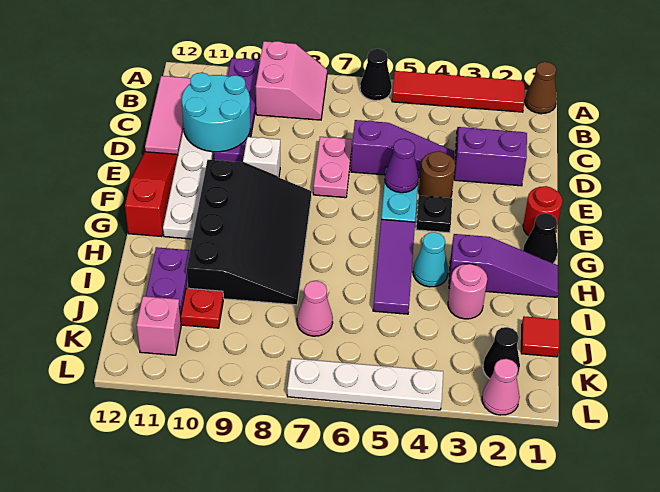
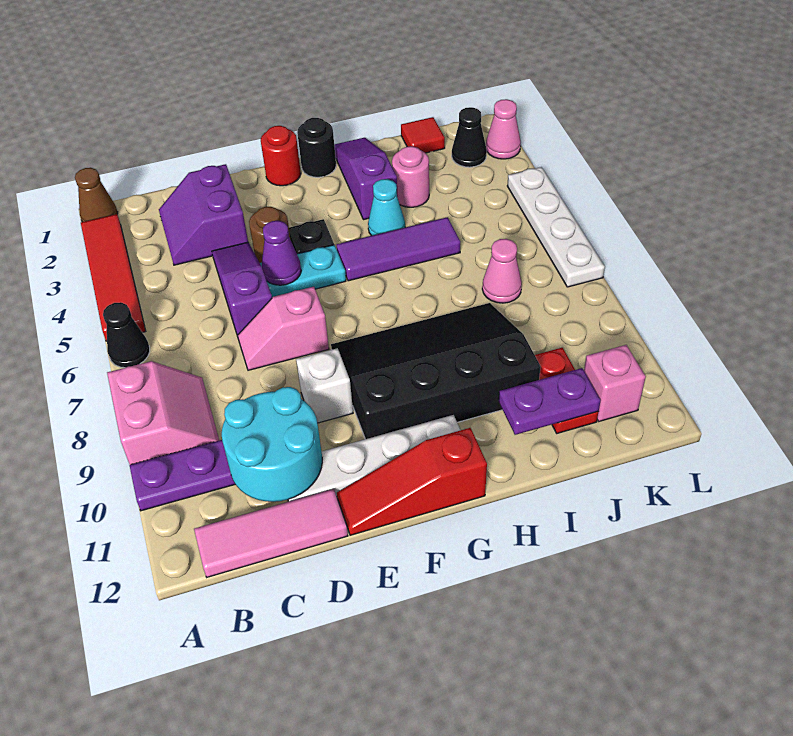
pink slope A8:B9 level 1 top 9 -> pink slope A8:B9 level 1 top A
pink plate D7:E7 level 1 -> pink slope D7:E7 level 1 top E
black cone G1 level 1 -> black round brick G1 level 1

